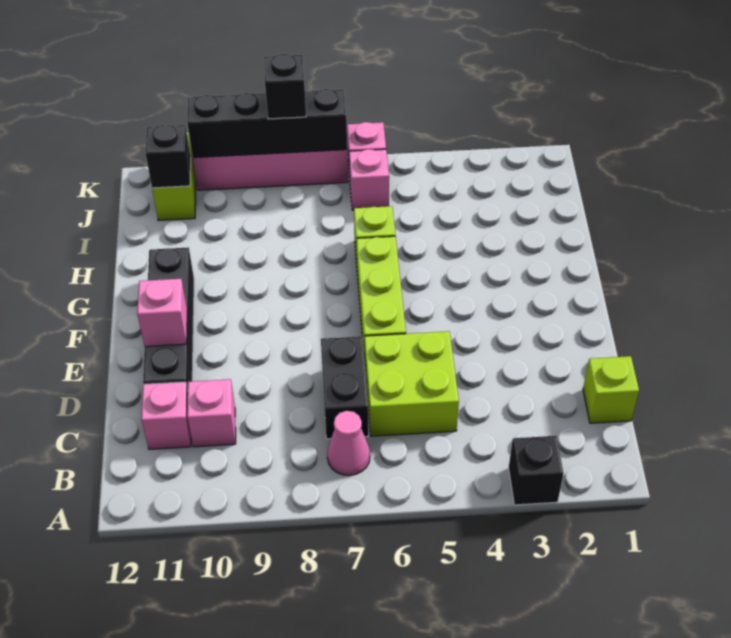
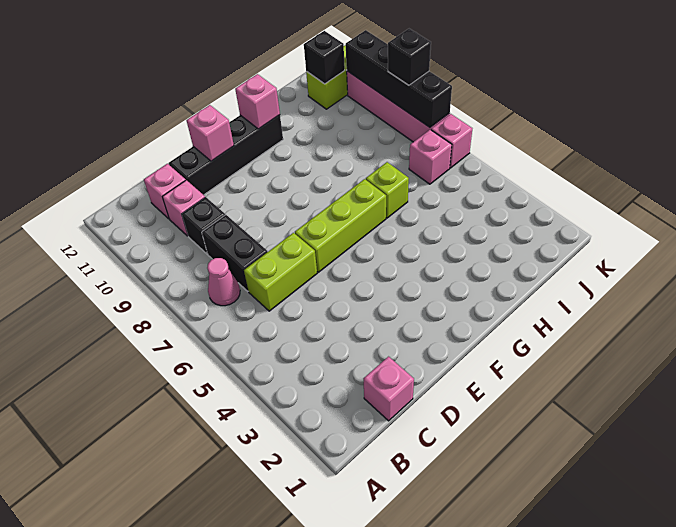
black brick A3 level 1 -> black brick C9 level 1
lime brick C1 level 1 -> pink brick C1 level 1
lime brick C5:D6 level 1 -> lime brick C6:D6 level 1
black brick C7:D7 level 1 -> black brick C7:C8 level 1
none -> pink brick G11 level 2

